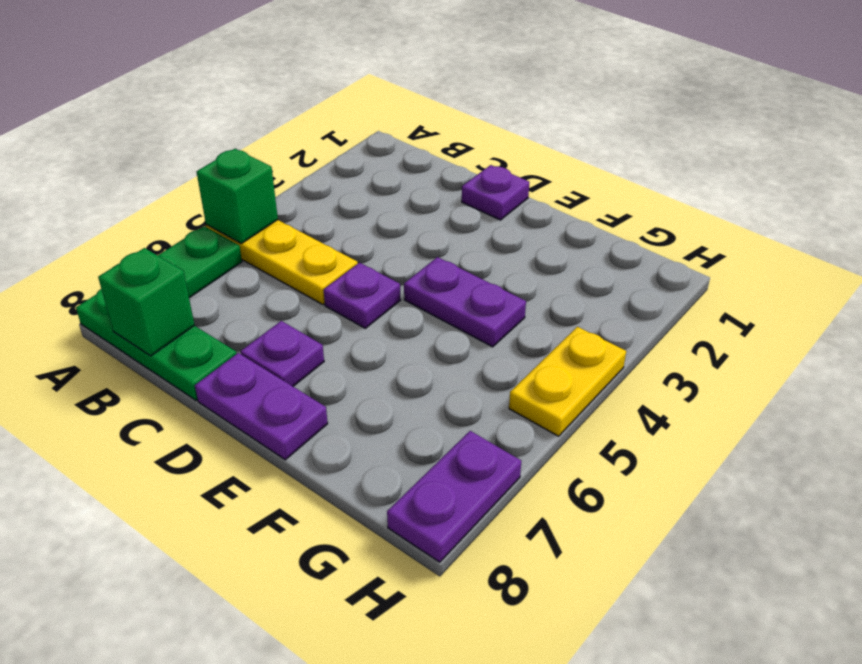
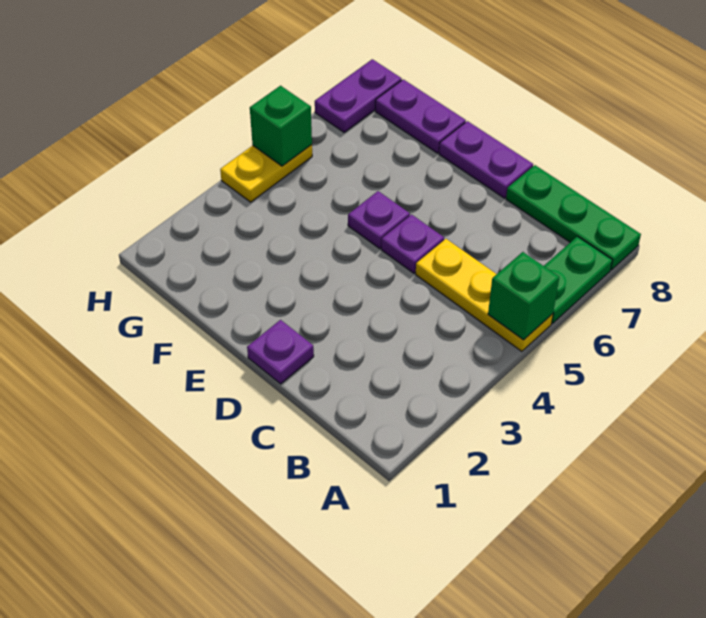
green brick B8 level 2 -> green brick H5 level 2
purple plate D7 level 1 -> purple plate E5 level 1
purple plate E4:F4 level 1 -> purple plate F8:G8 level 1

